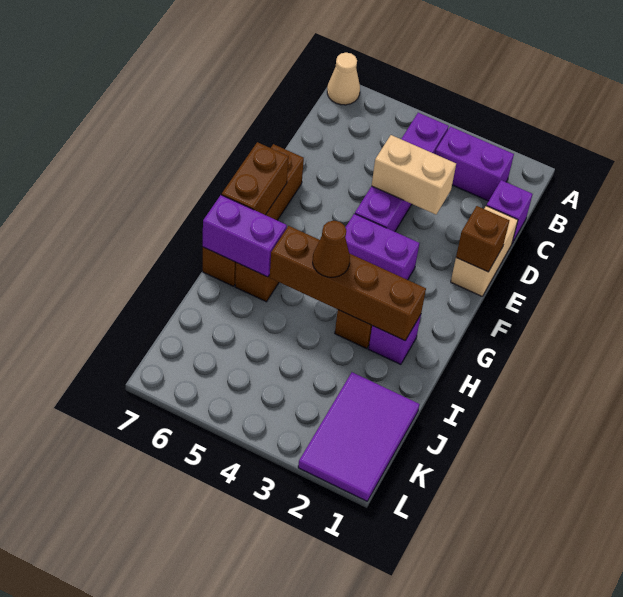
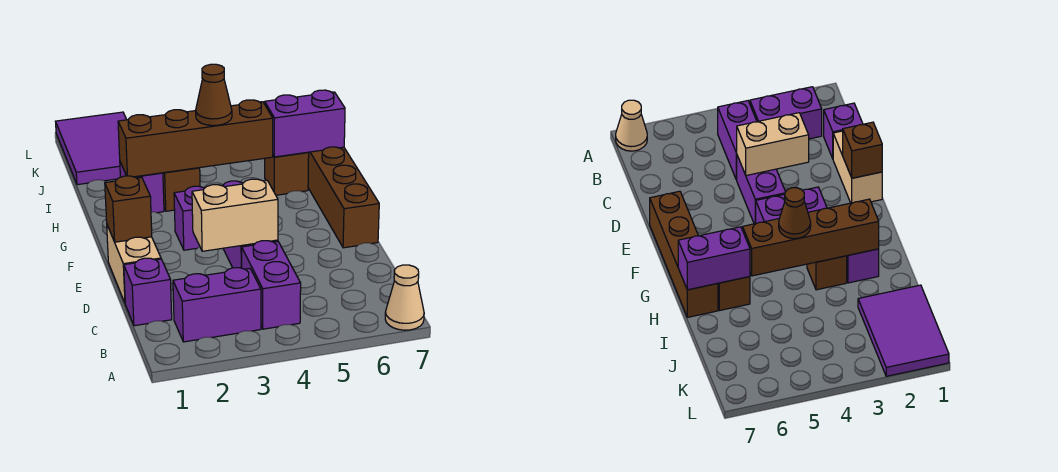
brown brick F7:G7 level 2 -> none

